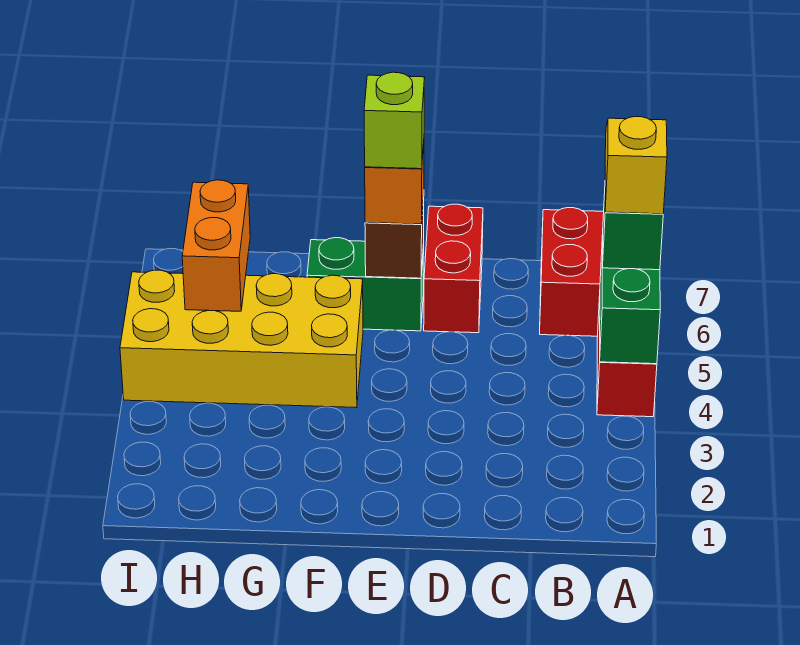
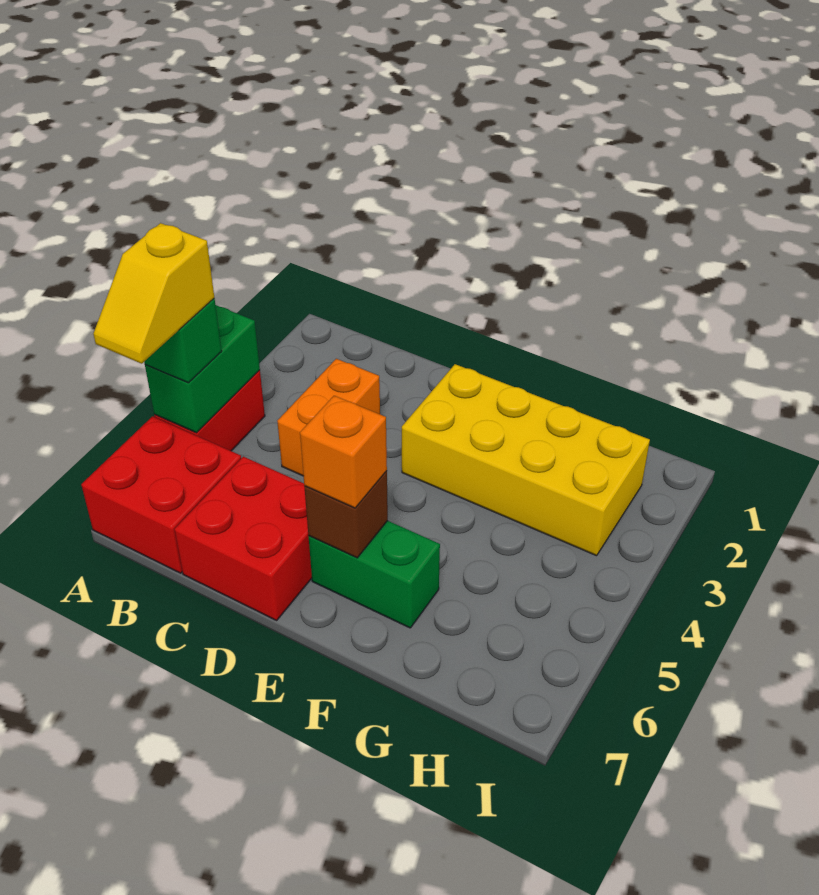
red brick D6:D7 level 1 -> red brick C6:D7 level 1
lime brick E6 level 4 -> none
yellow brick F4:I5 level 1 -> yellow brick E2:H3 level 1
orange brick H5:H6 level 2 -> orange brick C3:C4 level 1

